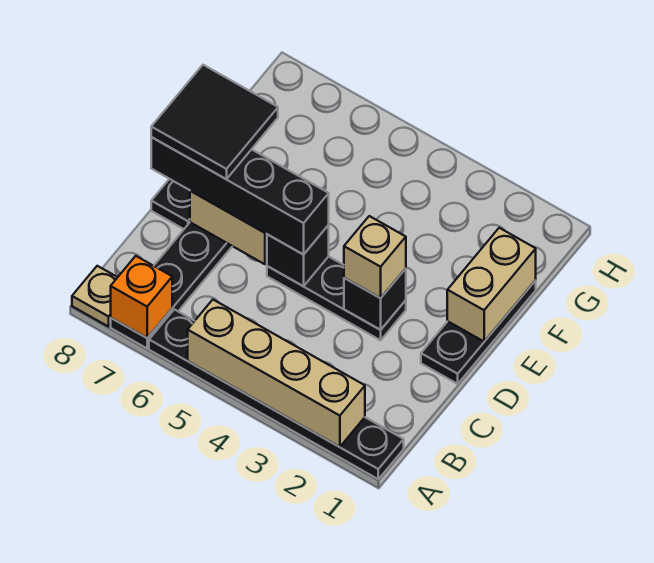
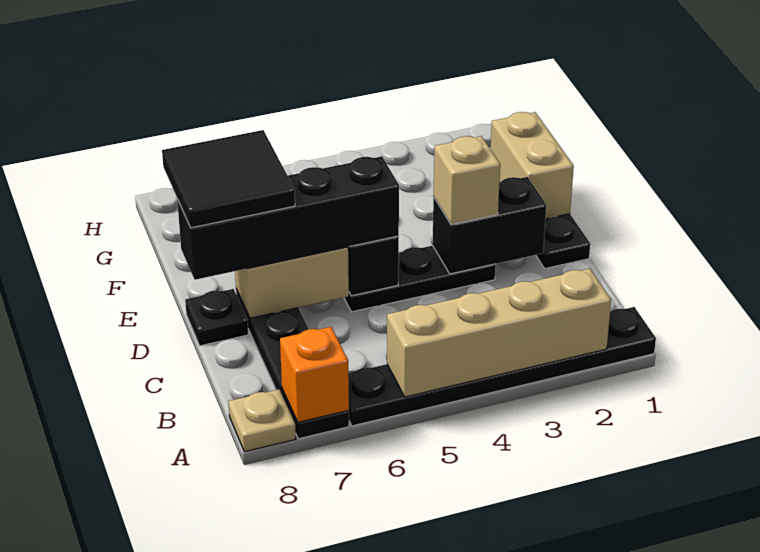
black brick D3 level 2 -> black brick D2:D3 level 2

